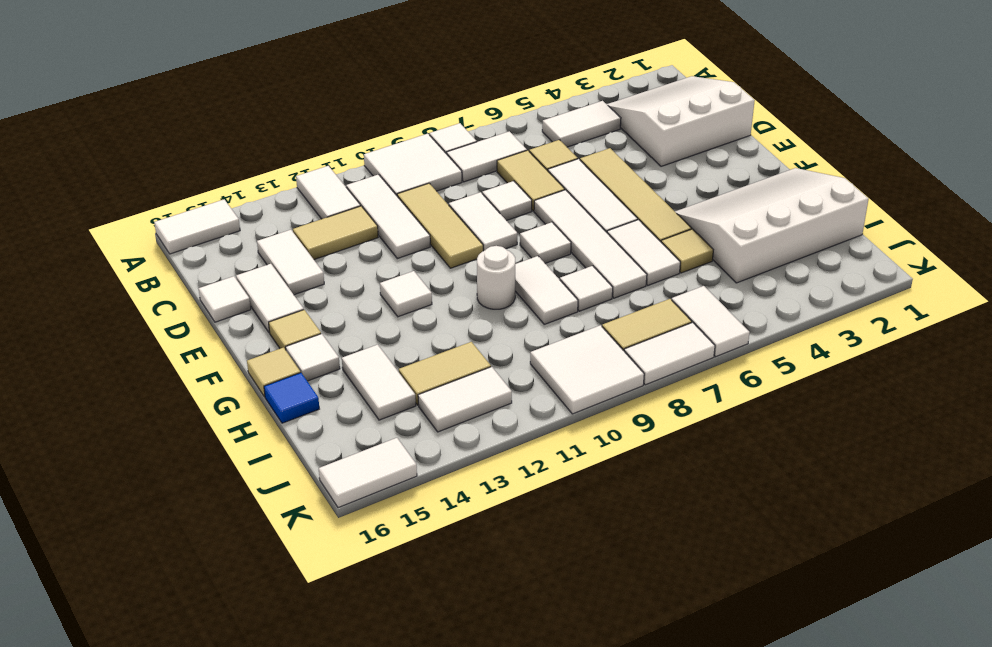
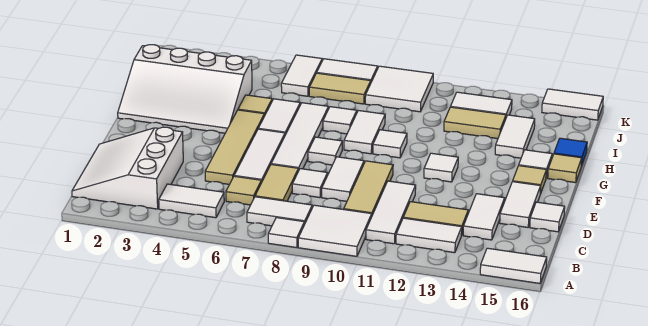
white tile A12:B12 level 1 -> white tile B12:B13 level 1
white slope B1:D3 level 1 top D -> white slope B1:D3 level 1 top 3
white round brick G10 level 1 -> white tile G10 level 1

